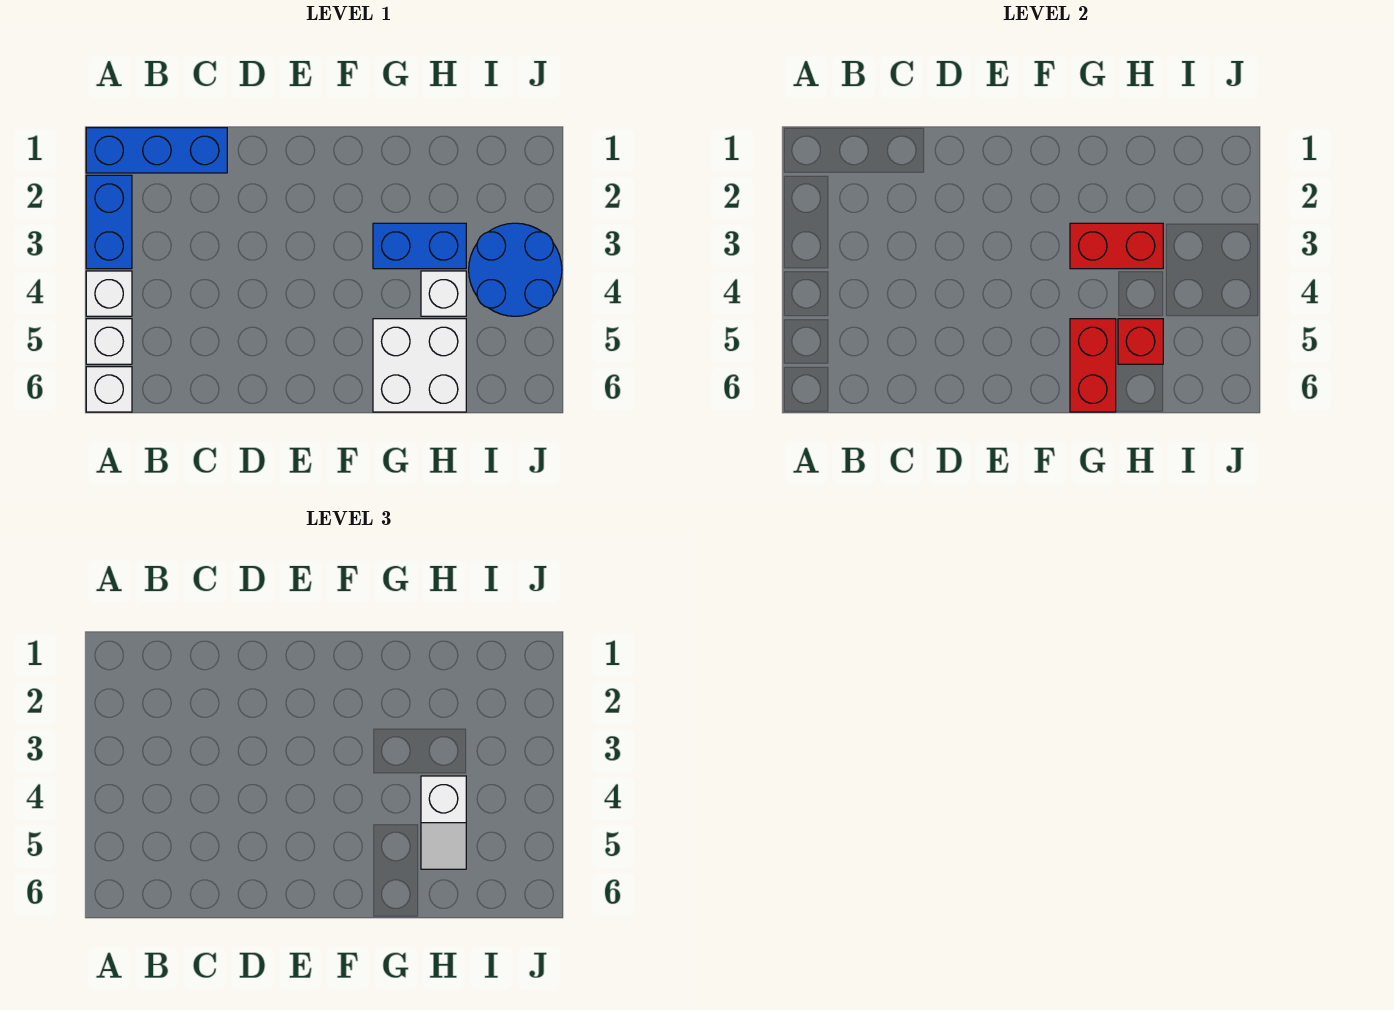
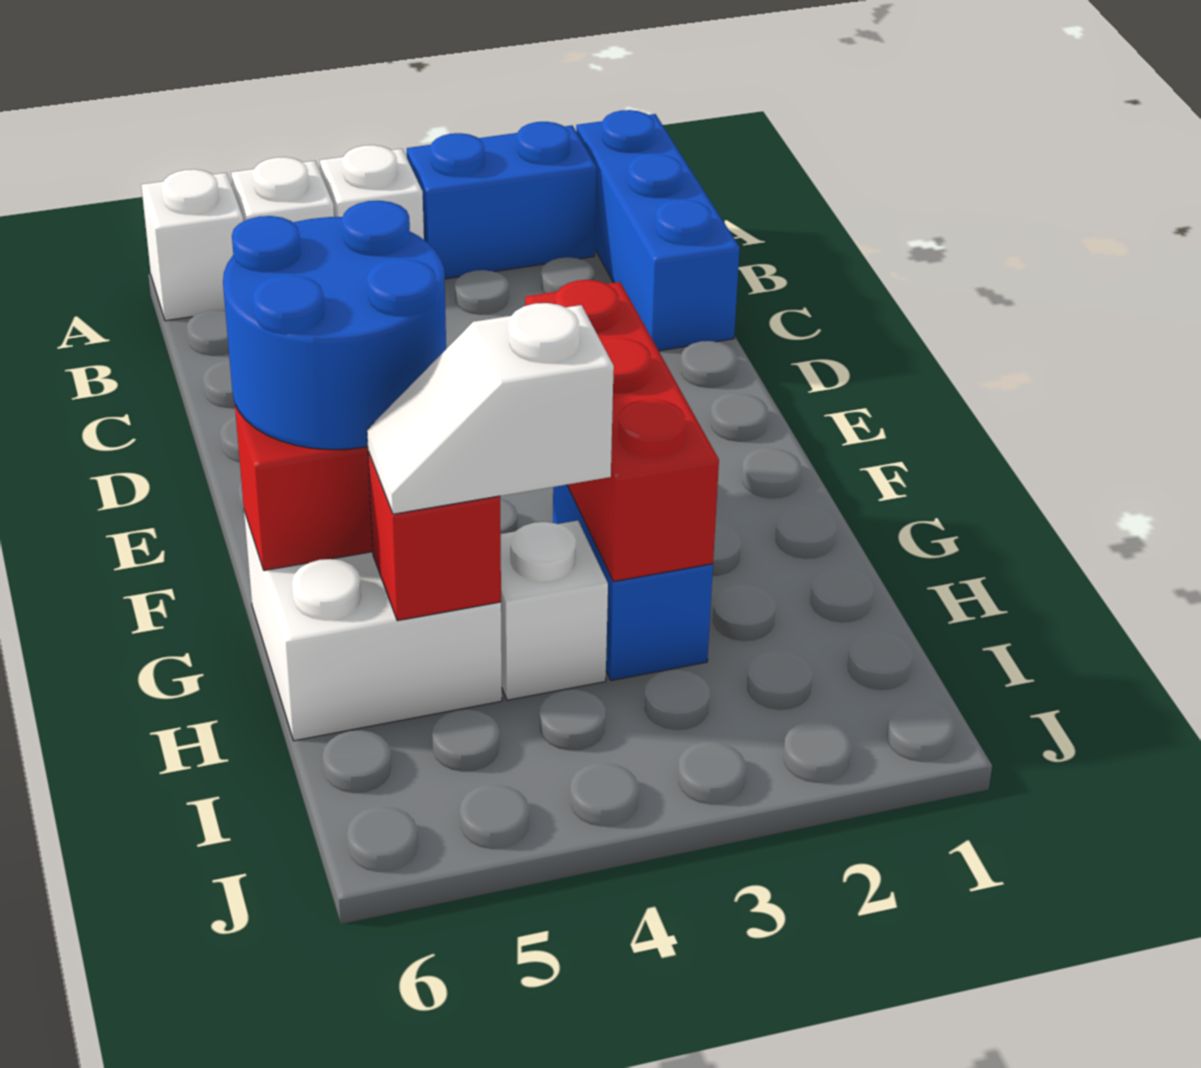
red brick G3:H3 level 2 -> red brick F3:H3 level 2
blue round brick I3:J4 level 1 -> blue round brick F5:G6 level 3

